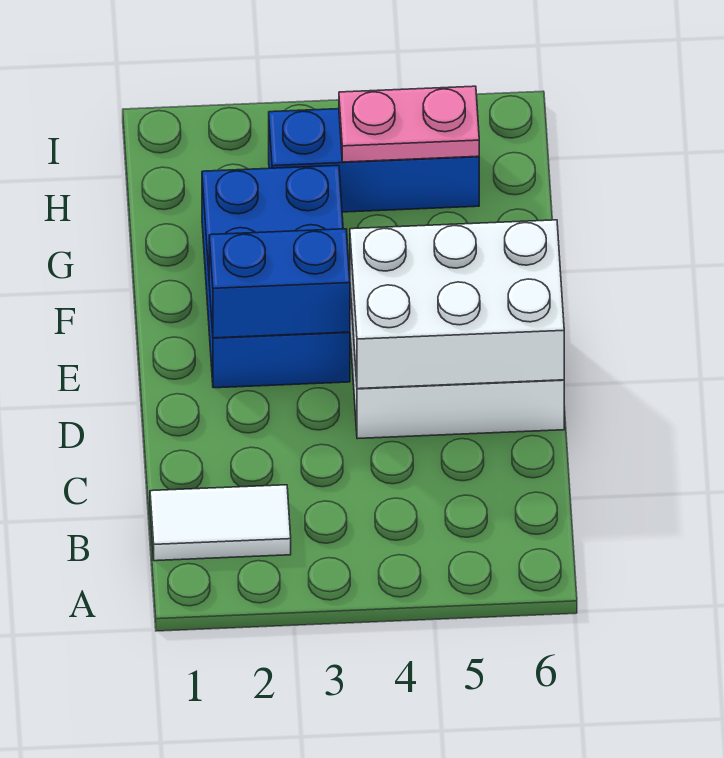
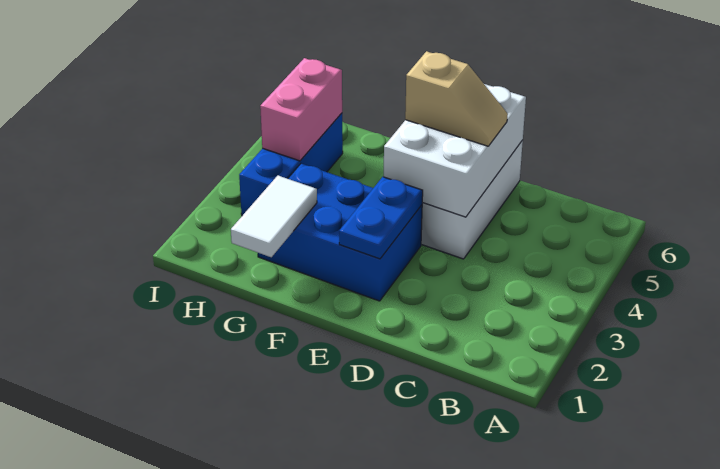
white tile B1:B2 level 1 -> white tile G1:G2 level 2
none -> tan slope D5:E5 level 3 top E
blue brick E2:E3 level 2 -> blue plate E2:E3 level 2
pink plate H4:H5 level 2 -> pink brick H4:H5 level 2

